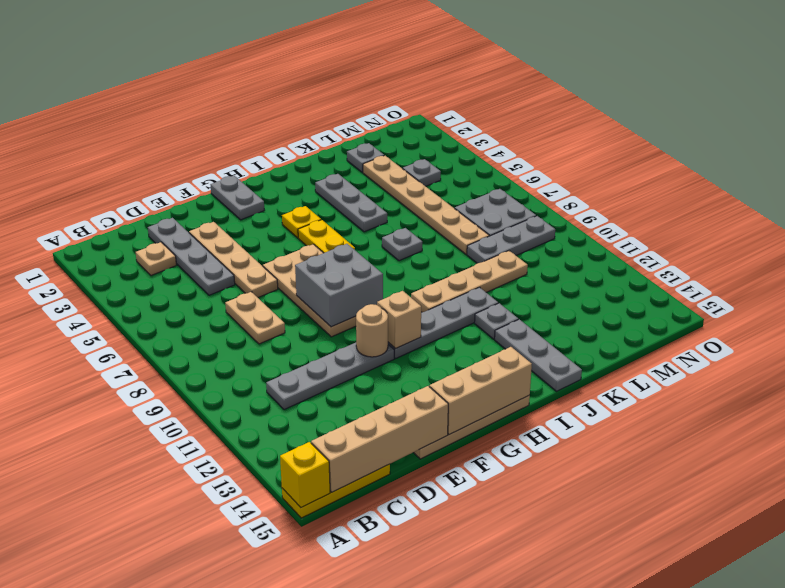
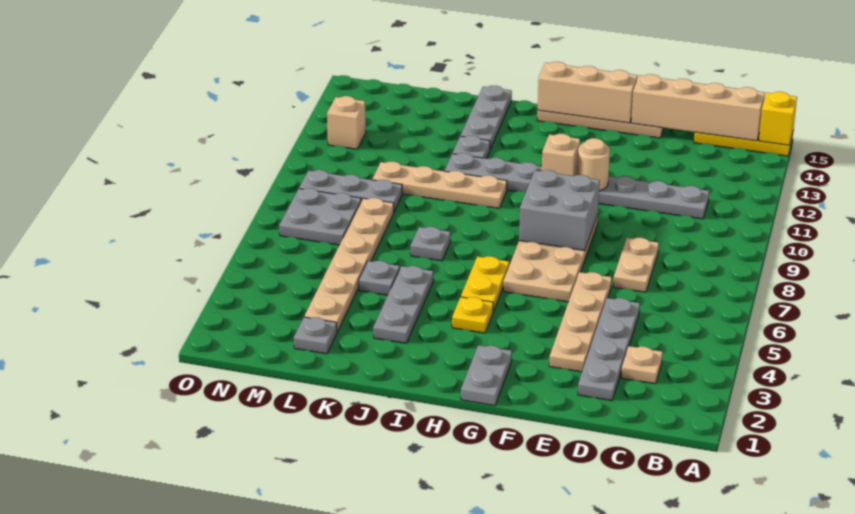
grey plate M4 level 1 -> grey plate K5 level 1
none -> tan brick N12 level 1

